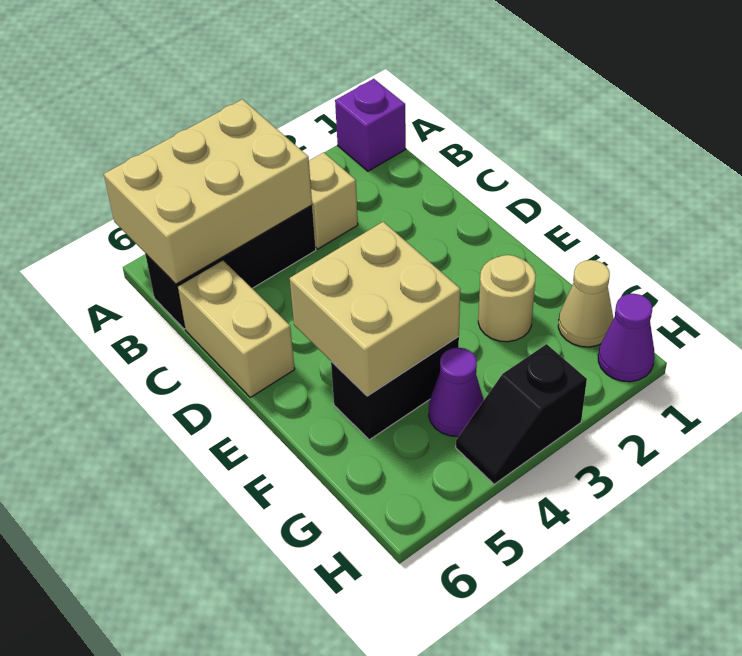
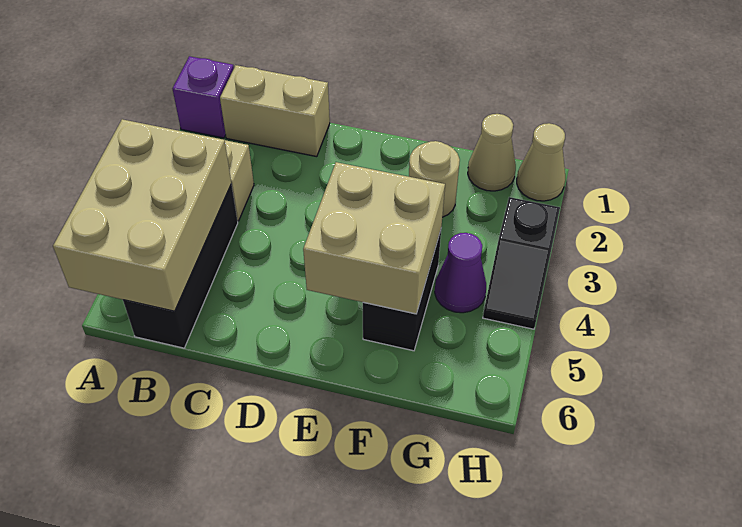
tan brick C6:D6 level 1 -> tan brick B1:C1 level 1
purple cone H1 level 1 -> tan cone H1 level 1

